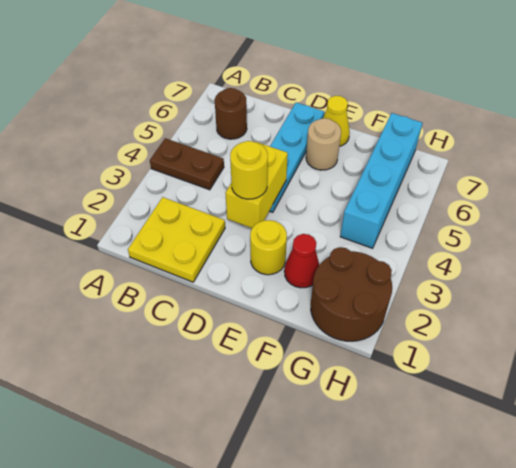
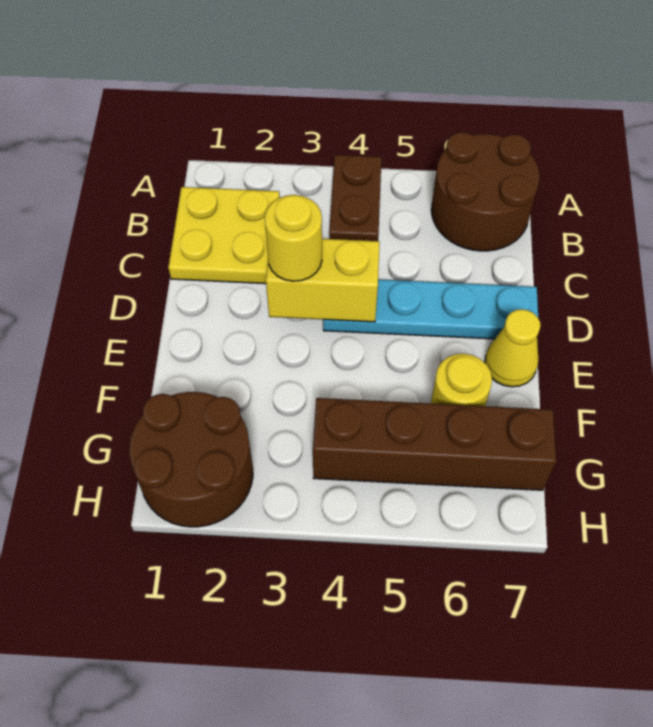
brown round brick B6 level 1 -> brown round brick A6:B7 level 1
yellow round brick E2 level 1 -> yellow round brick F6 level 1
tan round brick E6 level 1 -> none
red cone F2 level 1 -> none
cyan brick G4:G7 level 1 -> brown brick G4:G7 level 1

